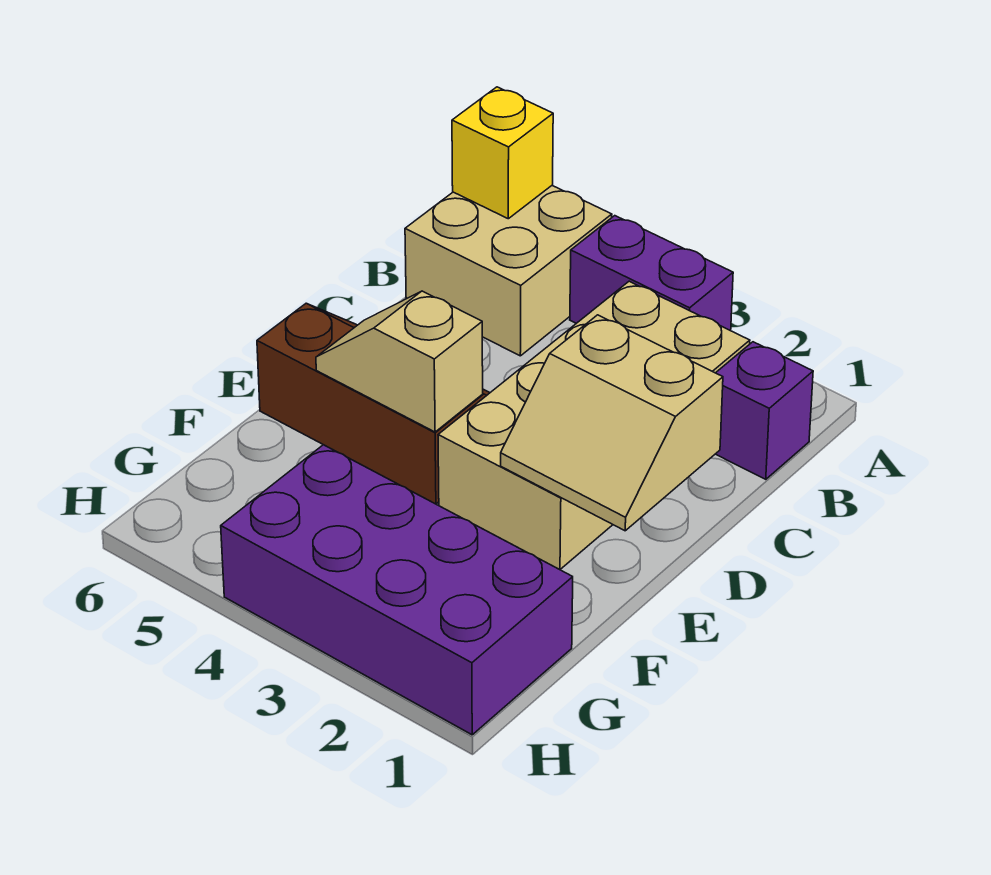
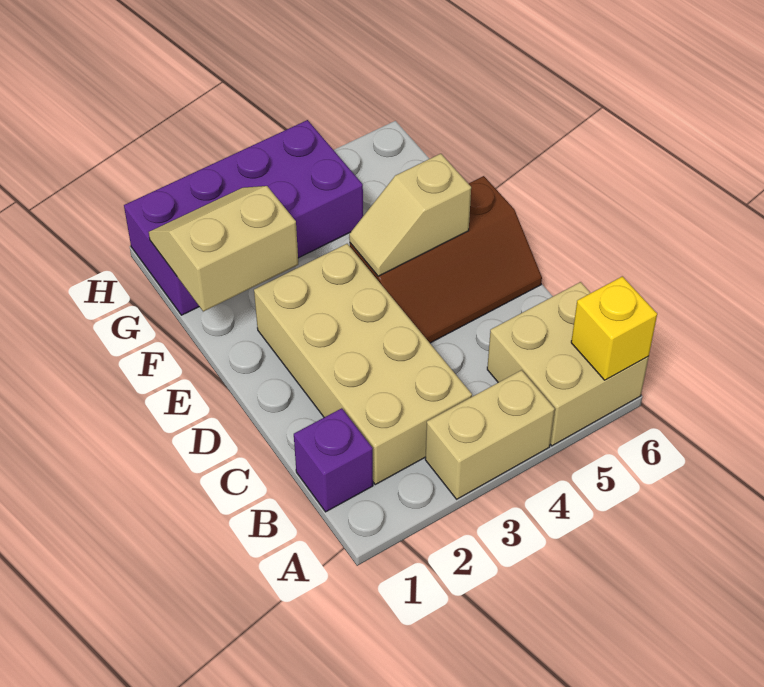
purple brick A3:A4 level 1 -> tan brick A3:A4 level 1
tan slope D1:E2 level 2 top D -> tan slope F1:G2 level 2 top F
tan slope E4:E5 level 2 top 4 -> tan slope E4:E5 level 2 top 5

